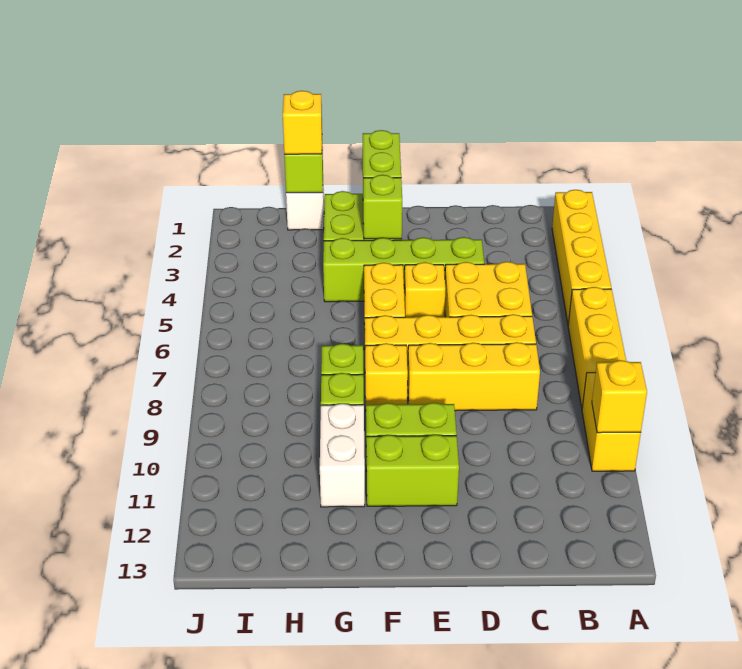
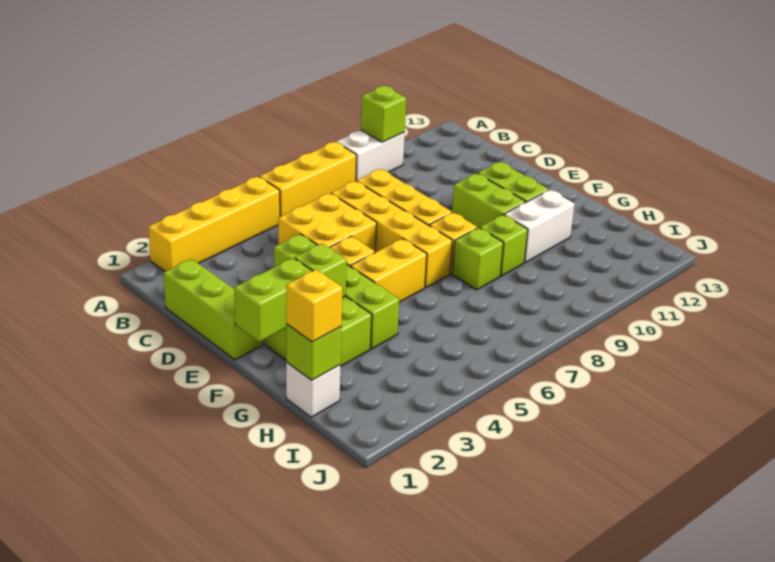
yellow brick A9:A10 level 1 -> white brick A9:A10 level 1
yellow brick A10 level 2 -> lime brick A10 level 2
none -> lime brick C1:E1 level 1

